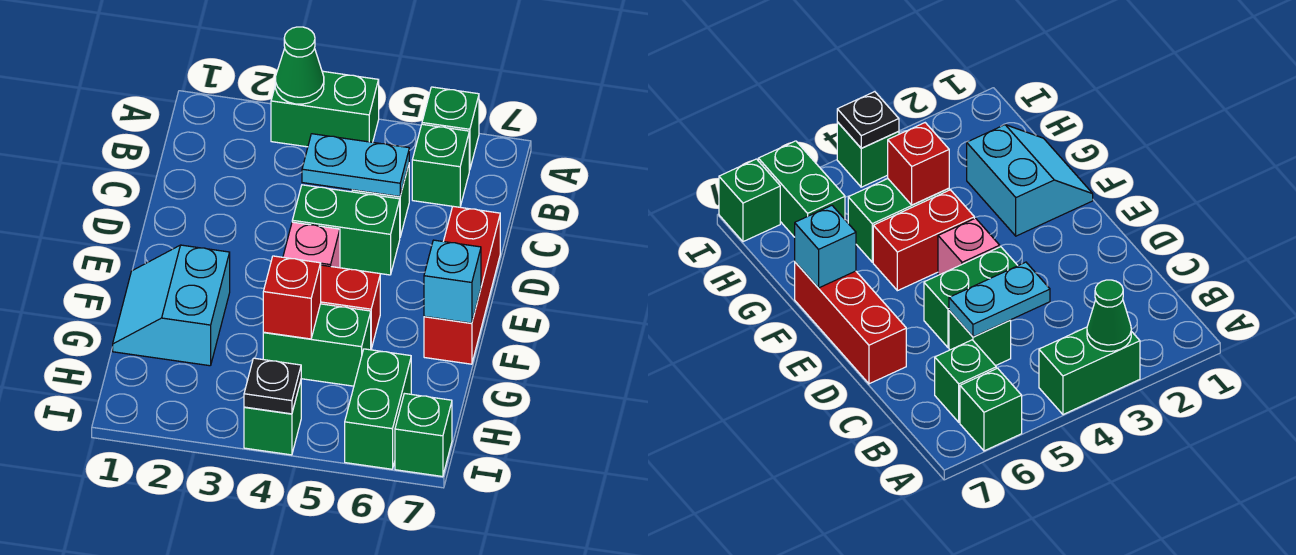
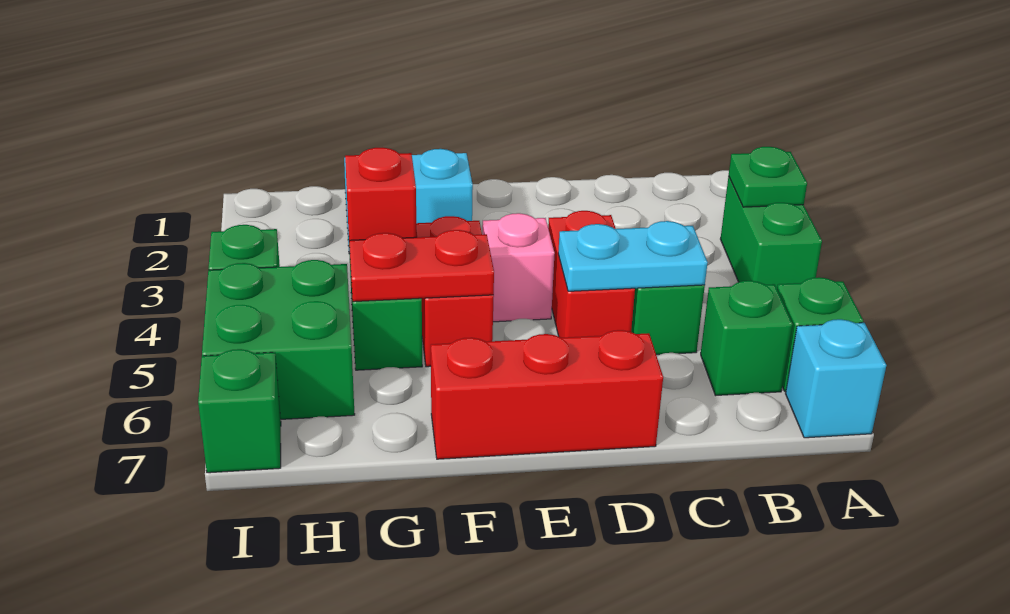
green cone A3 level 2 -> green plate A3 level 2
cyan plate C4:C5 level 2 -> cyan plate C5:D5 level 2
green brick D4:D5 level 1 -> red brick D4:D5 level 1
none -> red plate F5:G5 level 2
cyan brick F7 level 2 -> cyan brick A7 level 1
green brick H6:I6 level 1 -> green brick H5:I6 level 1
black plate I4 level 2 -> none

